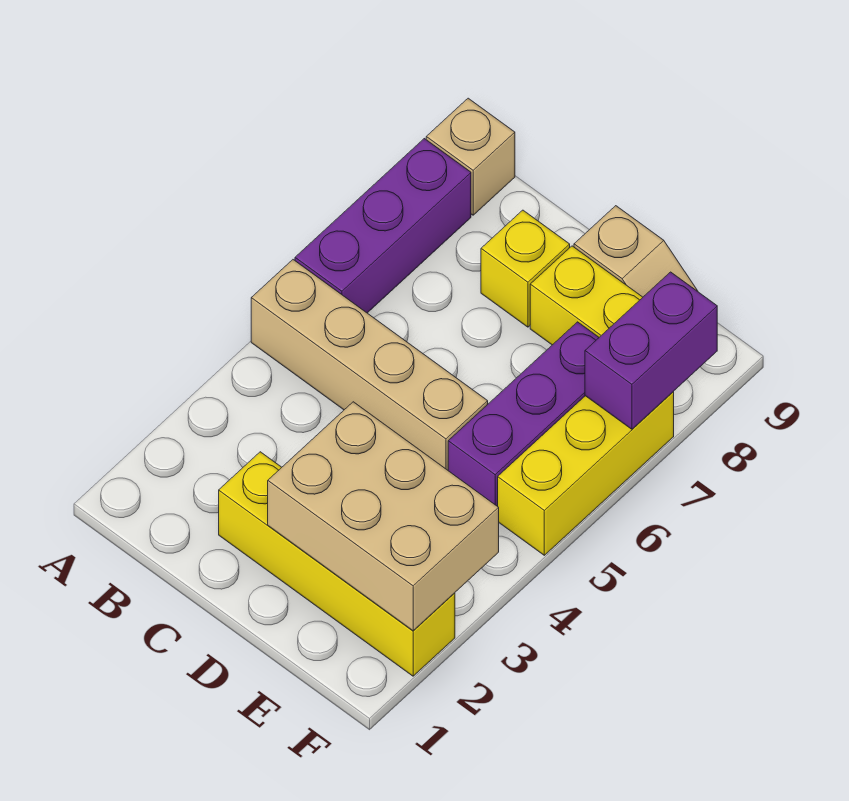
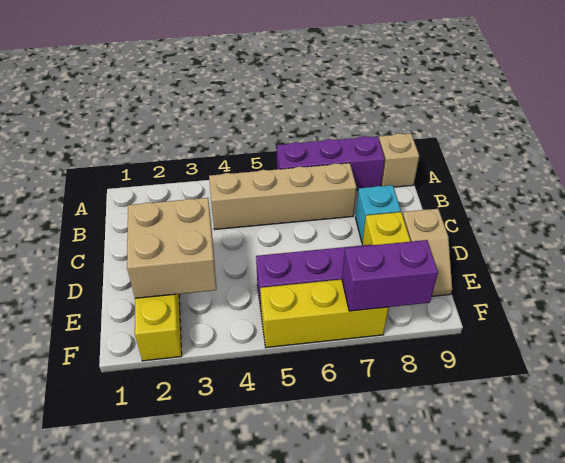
tan brick A5:D5 level 1 -> tan brick B4:B7 level 1
yellow brick C8 level 1 -> cyan brick C8 level 1
tan brick D2:F3 level 2 -> tan brick D2:E3 level 2

